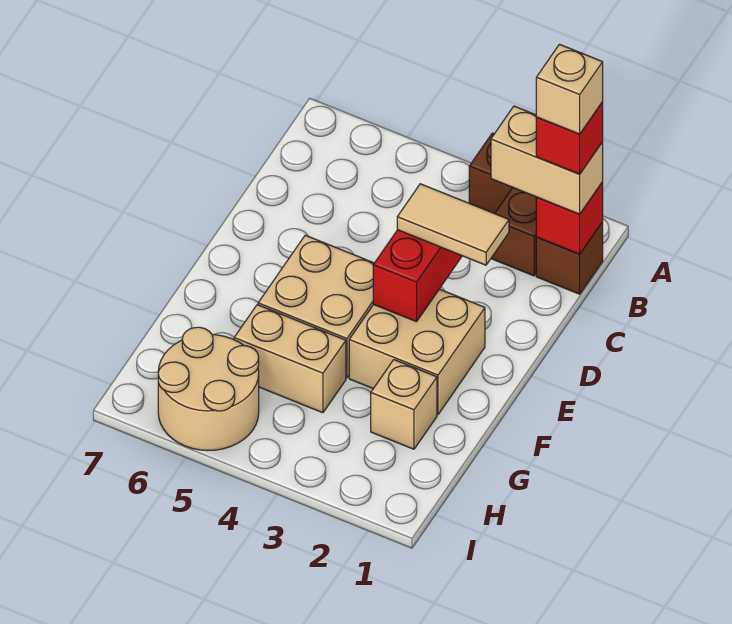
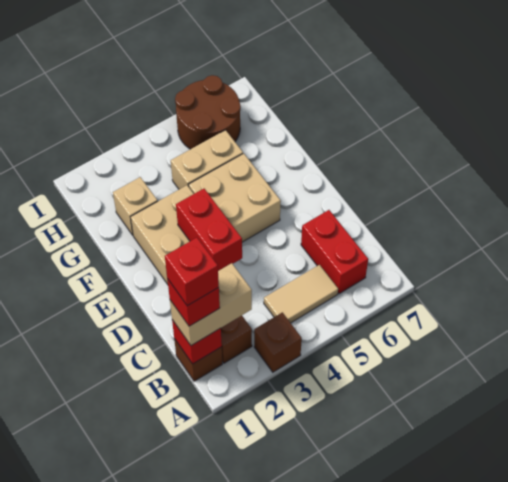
tan brick B1 level 5 -> red brick B1 level 5
none -> red brick B6:C6 level 1
tan tile D2:D3 level 3 -> tan tile B4:B5 level 1
tan round brick H5:I6 level 1 -> brown round brick H5:I6 level 1

